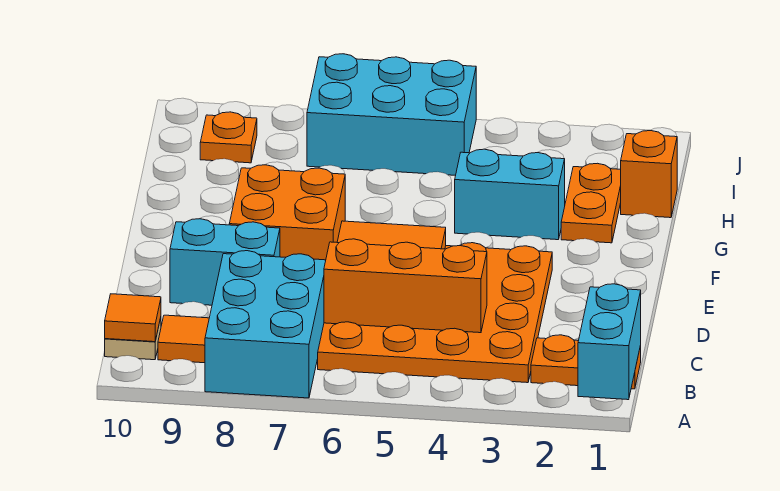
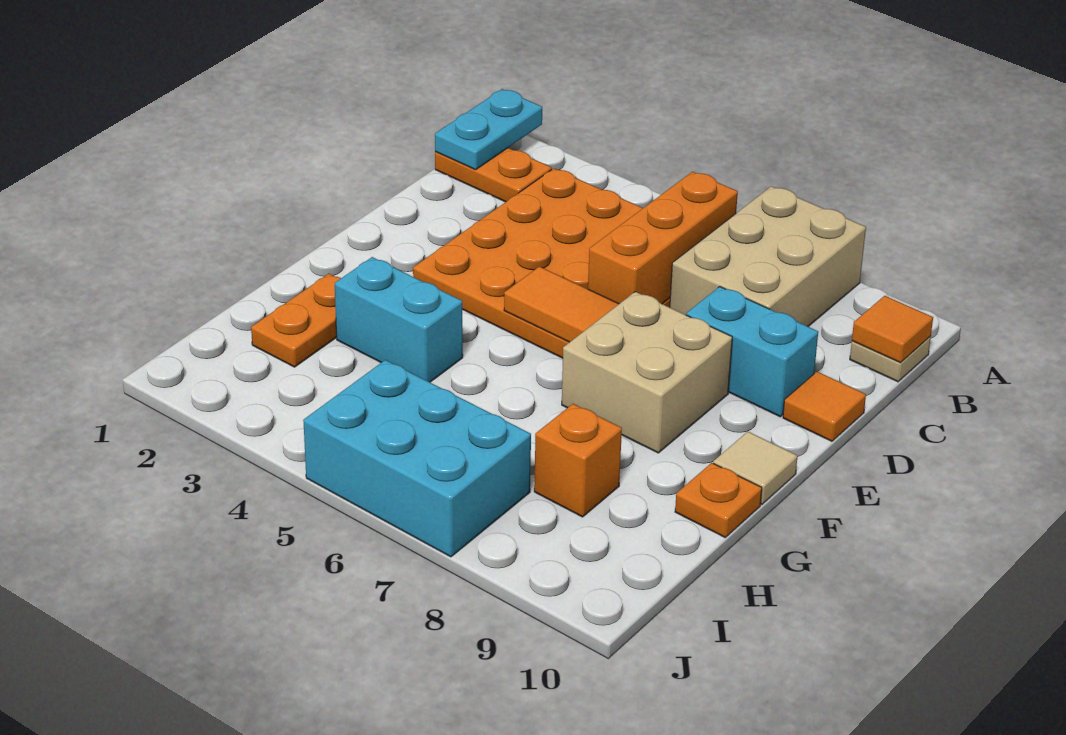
cyan brick A1:B1 level 2 -> cyan plate A1:B1 level 2
cyan brick A7:C8 level 1 -> tan brick A7:C8 level 1
orange tile B9 level 1 -> orange tile D10 level 1
orange brick C4:C6 level 2 -> orange brick B6:D6 level 2
orange brick E7:F8 level 1 -> tan brick E7:F8 level 1
none -> tan tile F10 level 1
orange brick H1 level 1 -> orange brick H8 level 1
orange plate I9 level 1 -> orange plate G10 level 1

